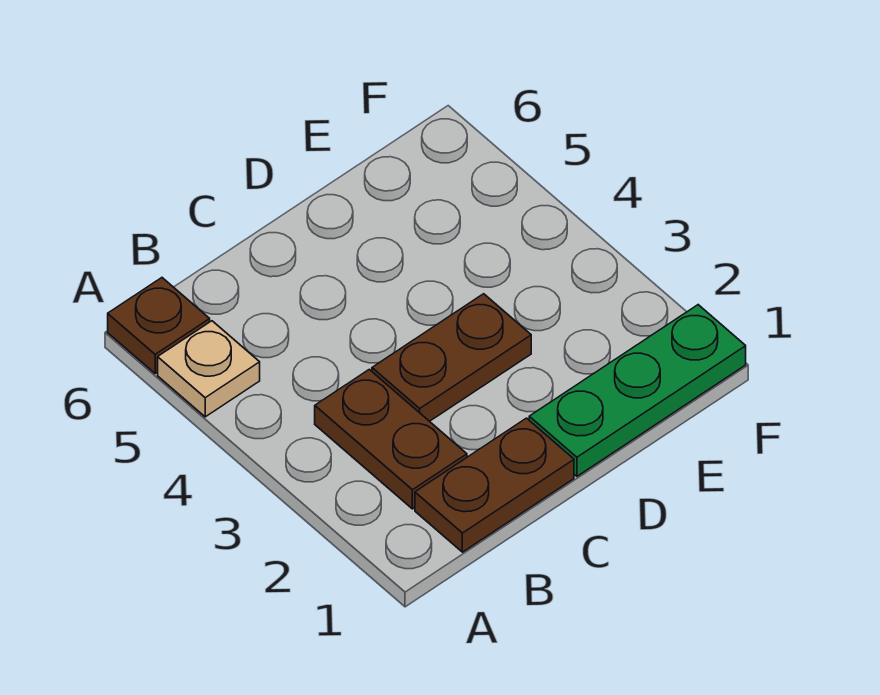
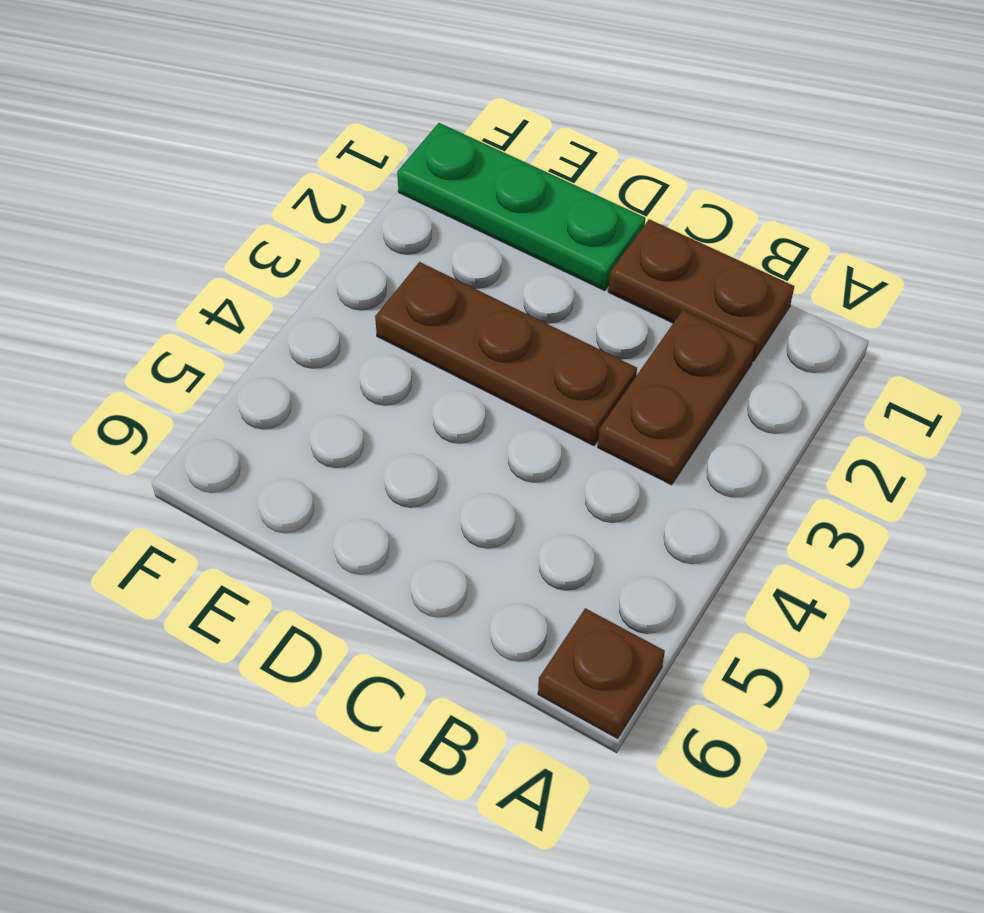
tan plate A5 level 1 -> none
brown plate C3:D3 level 1 -> brown plate C3:E3 level 1

